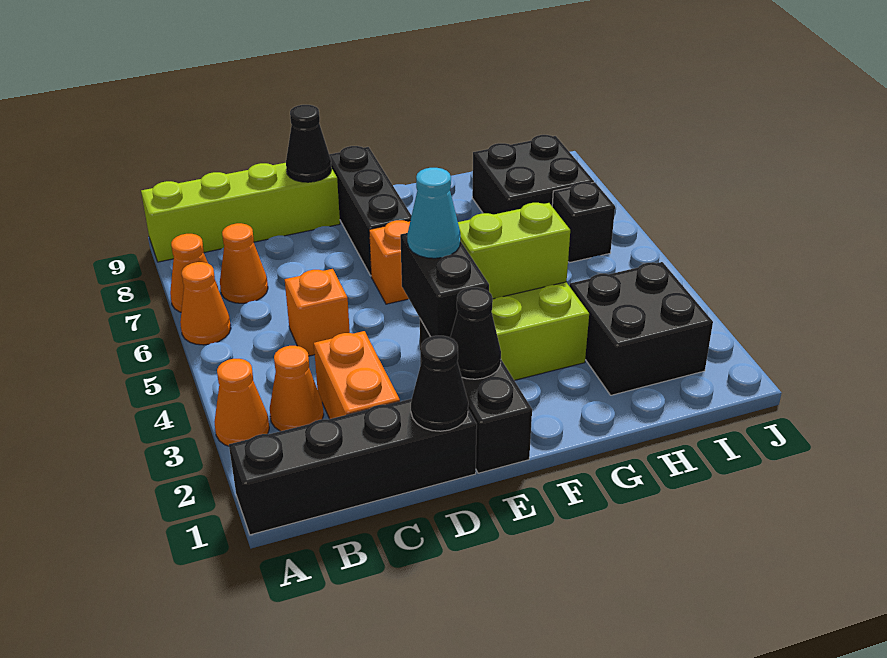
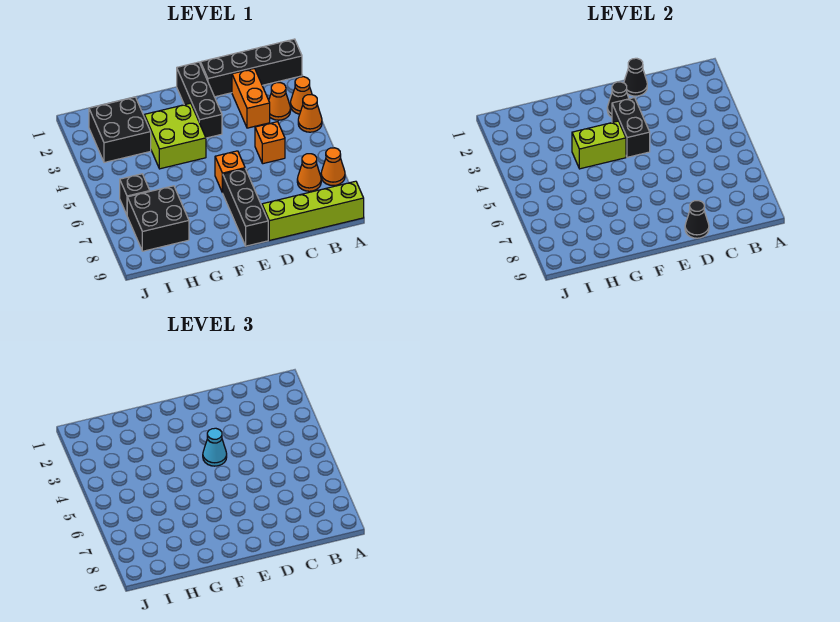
orange cone A6 level 1 -> orange cone A4 level 1

